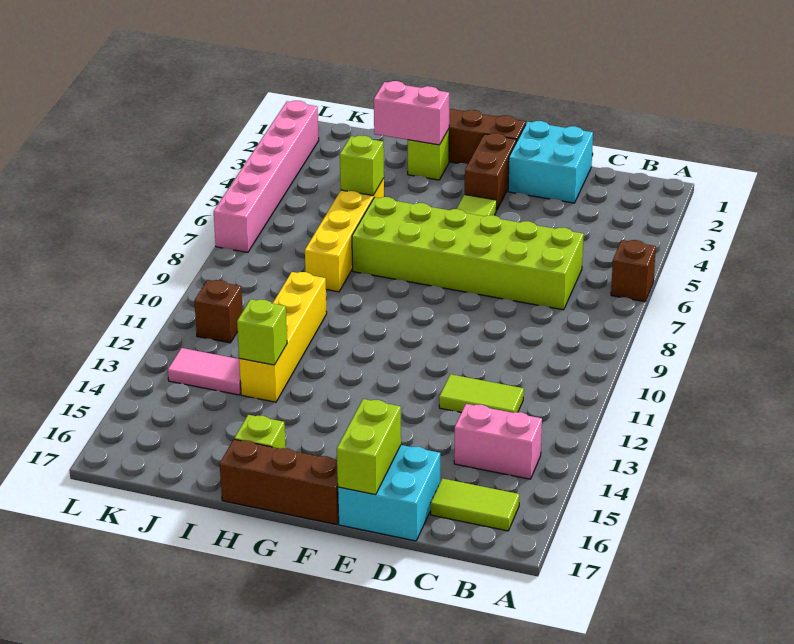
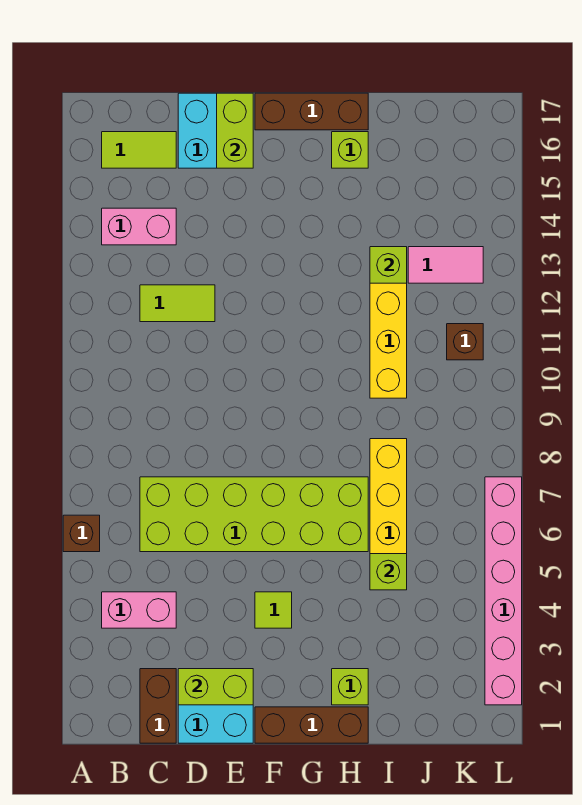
none -> lime brick D2:E2 level 2
brown brick F2:F3 level 1 -> brown brick C1:C2 level 1
pink brick H2:I2 level 2 -> pink brick B4:C4 level 1

